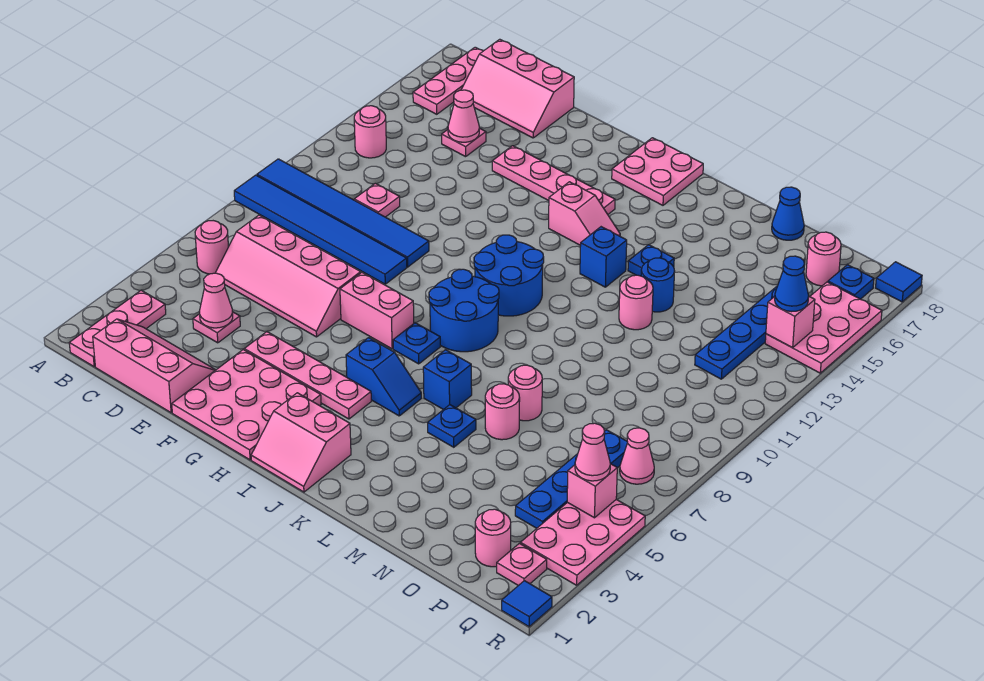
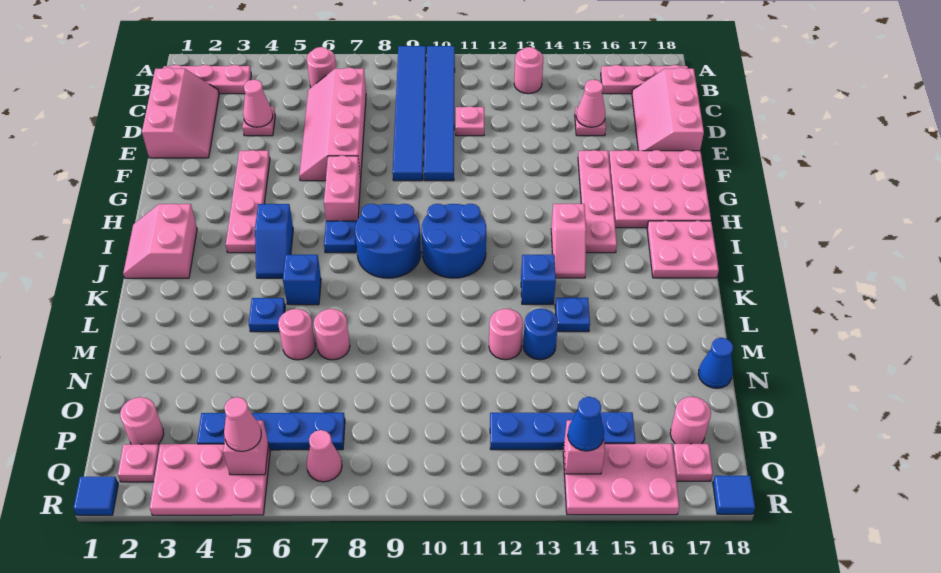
pink plate F1:H3 level 1 -> pink plate F16:H18 level 1
blue plate Q17 level 1 -> pink plate Q17 level 1

